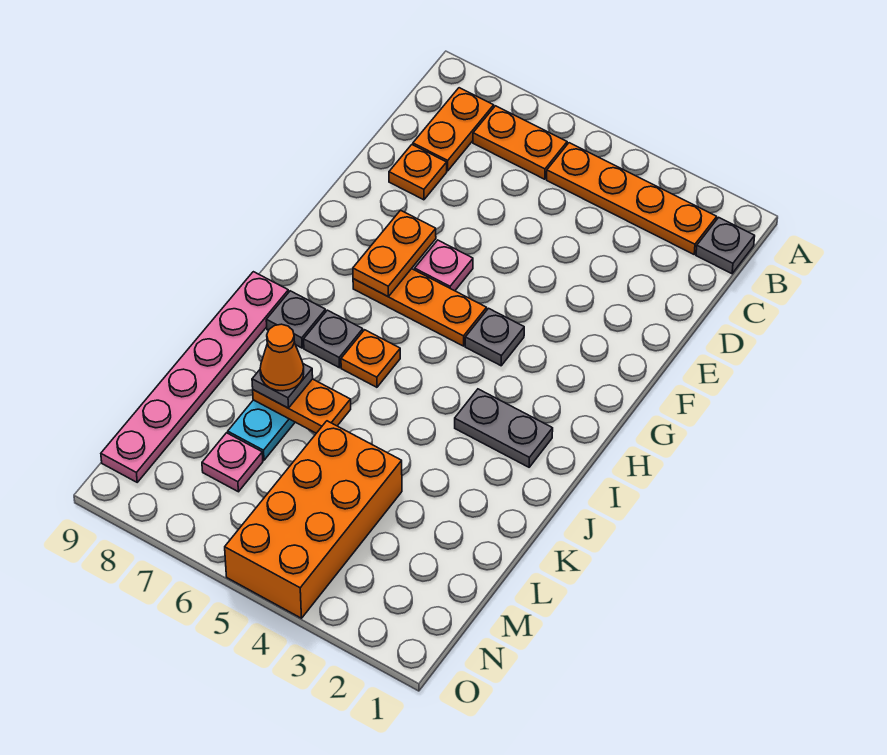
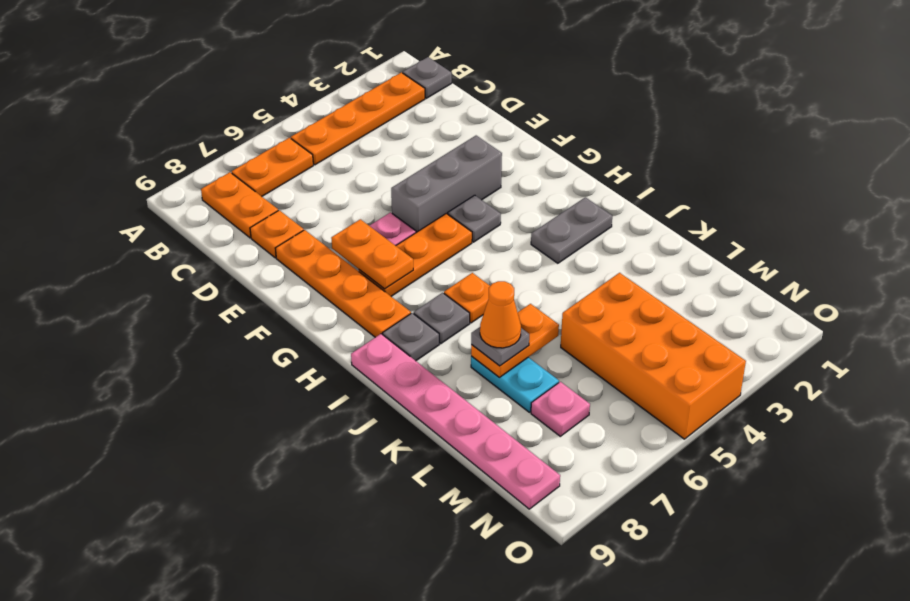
none -> orange plate E8:H8 level 1
none -> grey brick F3:F5 level 1

